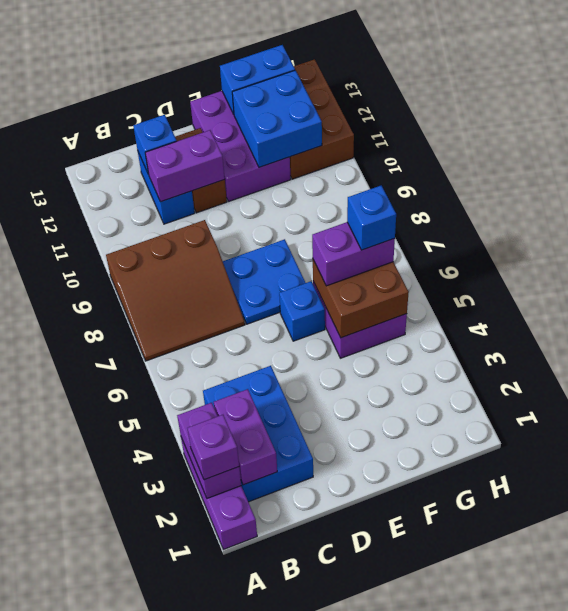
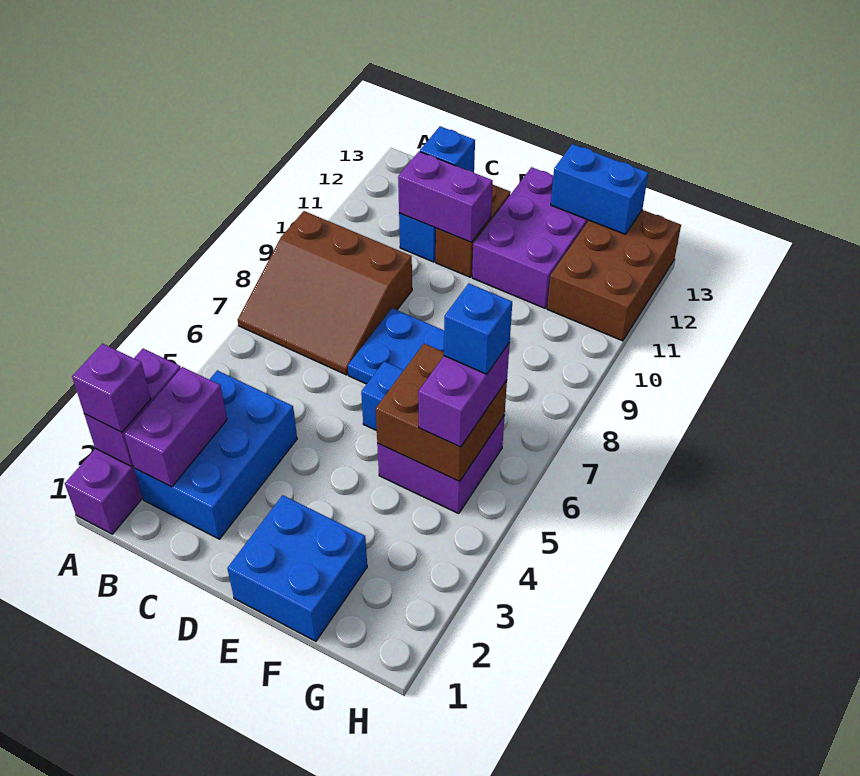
purple brick F6:G6 level 3 -> purple brick G5:G6 level 3
blue brick F11:G12 level 2 -> blue brick E1:F2 level 1

